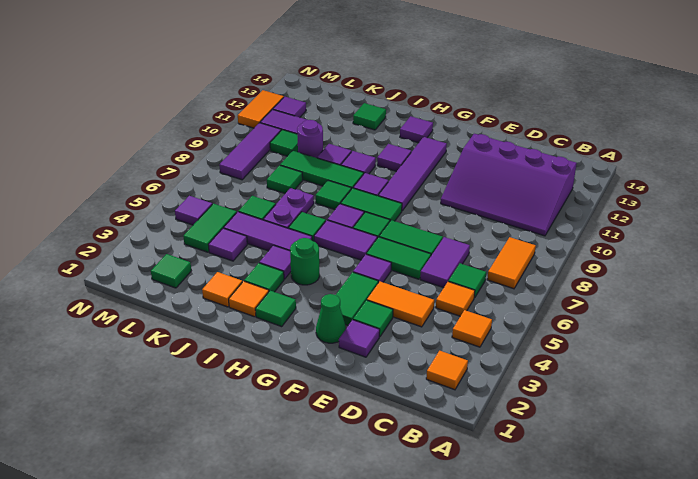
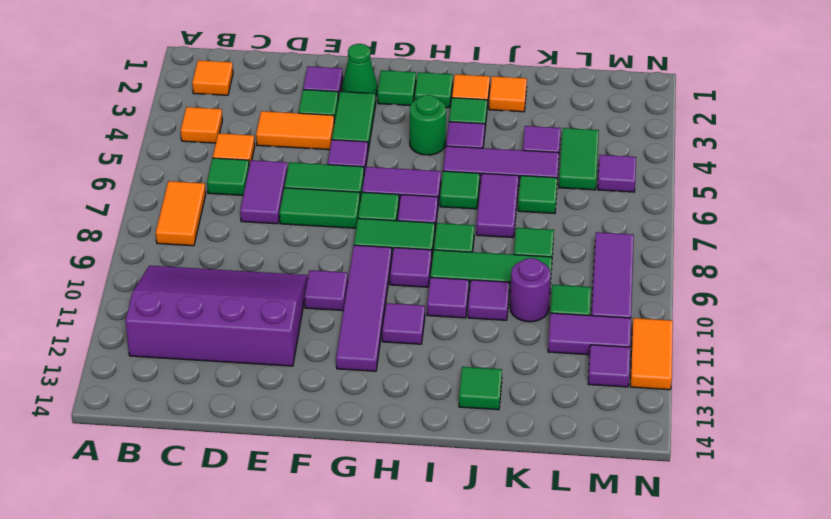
purple tile H13 level 1 -> purple tile F10 level 1
purple plate J6:J7 level 1 -> purple tile J6:J7 level 1
green tile L2 level 1 -> green tile G2 level 1

